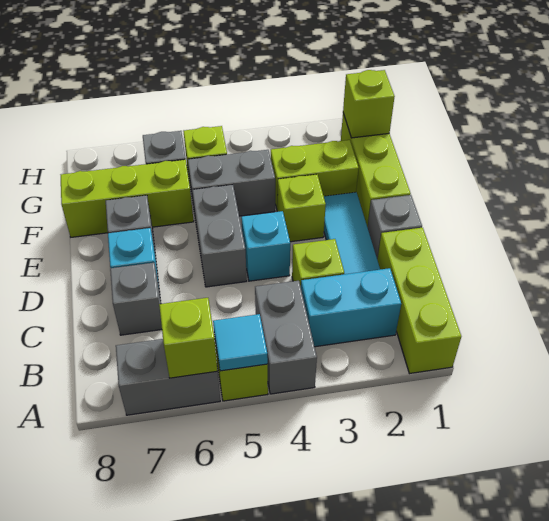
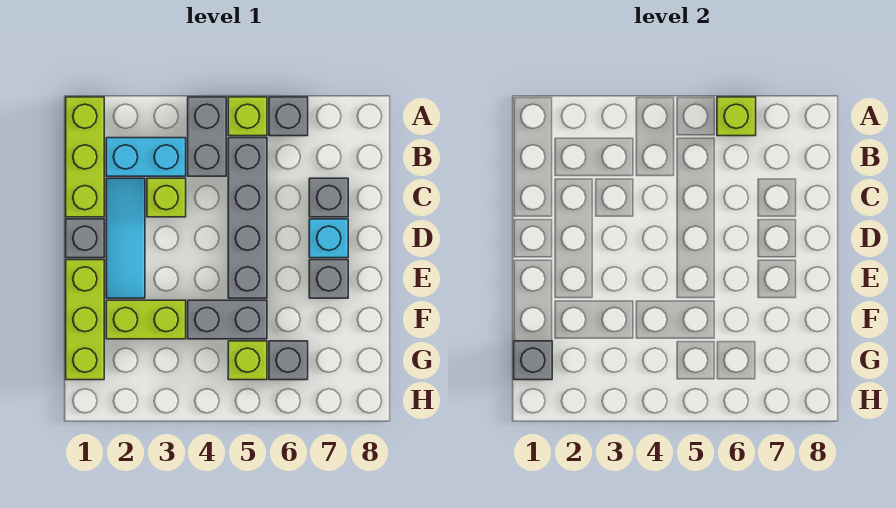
cyan tile A5 level 2 -> none
grey brick A6:A7 level 1 -> grey brick A6 level 1
cyan brick D4 level 1 -> none
grey brick D5:E5 level 1 -> grey brick B5:E5 level 1
lime brick E3 level 1 -> none
lime brick F6:F8 level 1 -> none
lime brick G1 level 2 -> grey brick G1 level 2

